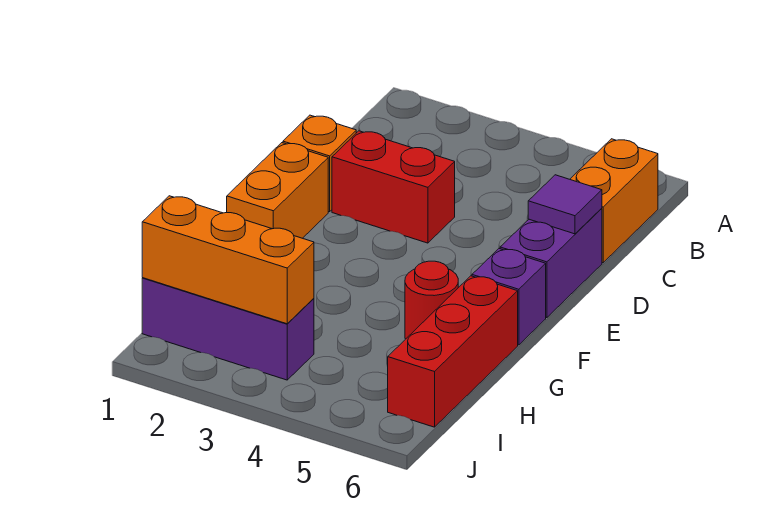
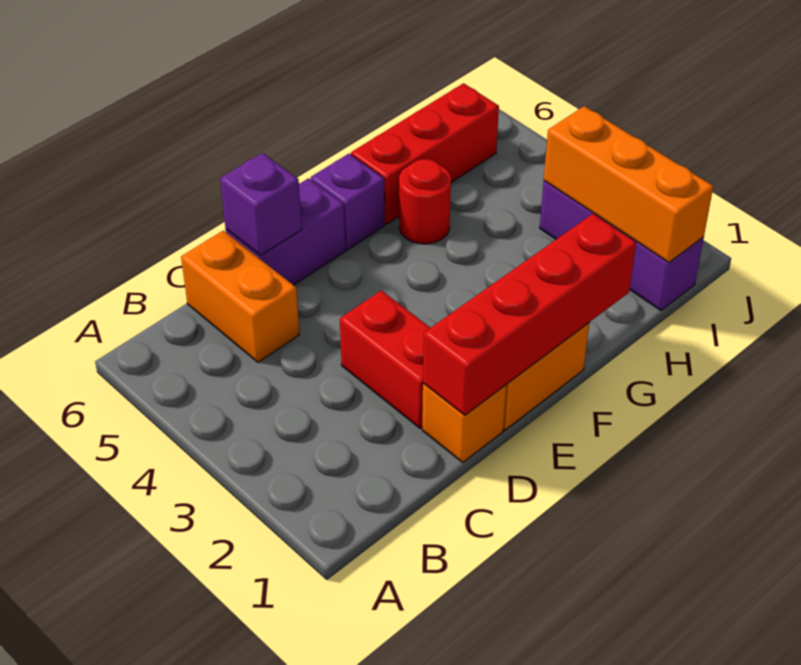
orange brick B6:C6 level 1 -> orange brick C5:C6 level 1
none -> red brick D1:G1 level 2
purple tile D6 level 2 -> purple brick D6 level 2

